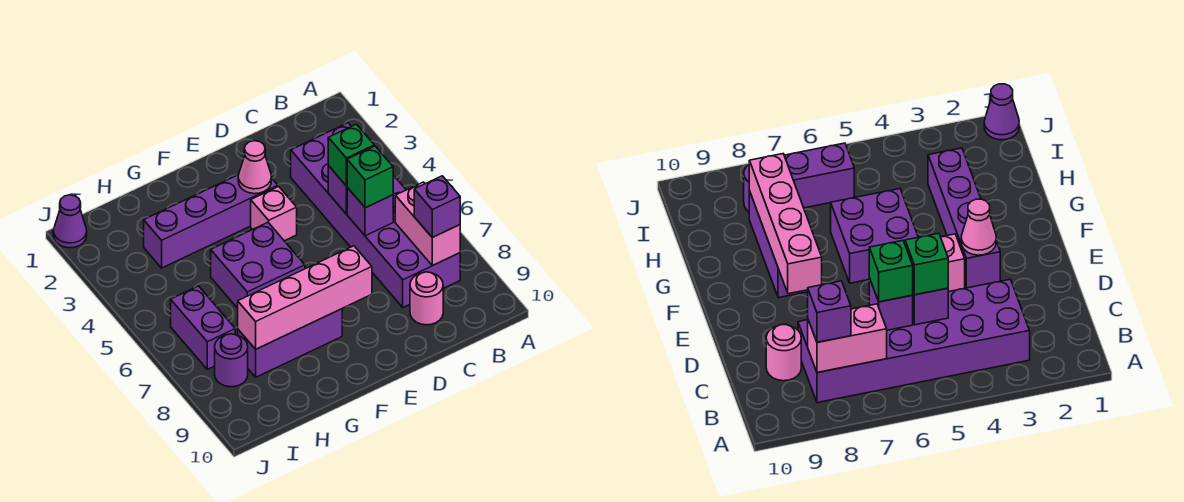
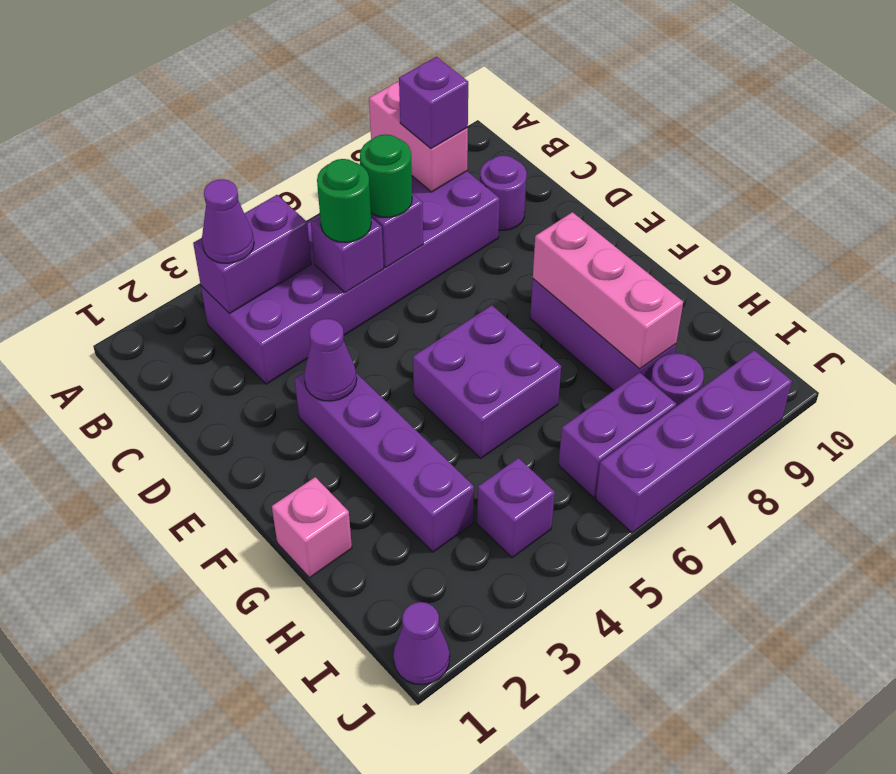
none -> purple brick B3:B4 level 2
none -> purple cone B3 level 3
pink brick B7:B8 level 2 -> pink brick A8:B8 level 2
green brick C5 level 3 -> green round brick C5 level 3
green brick C6 level 3 -> green round brick C6 level 3
pink round brick C9 level 1 -> purple round brick C9 level 1
pink cone E3 level 2 -> purple cone E3 level 2
pink brick E4 level 1 -> pink brick G1 level 1
pink brick E8:H8 level 2 -> pink brick F8:H8 level 2
none -> purple brick I4 level 1
none -> purple brick J6:J9 level 1

